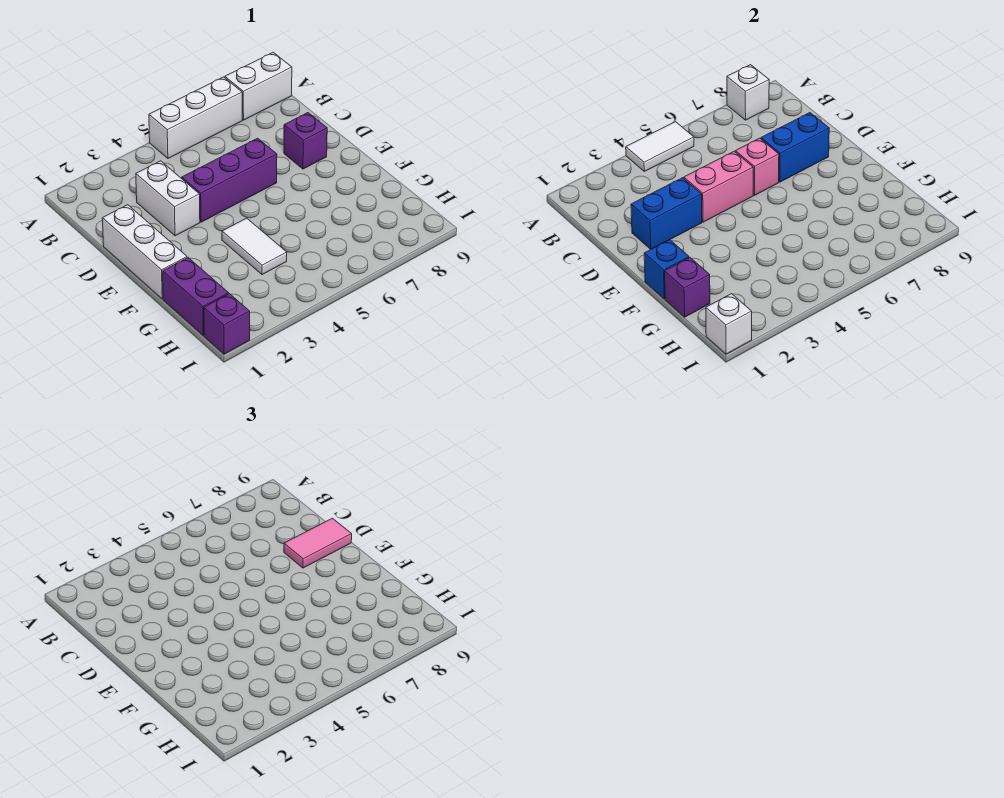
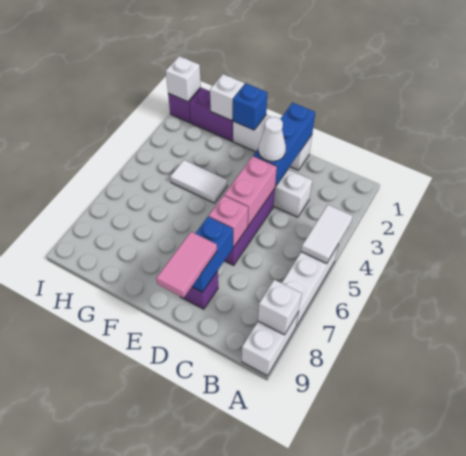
blue brick D2:D3 level 2 -> blue brick D1:D3 level 2
none -> white cone D3 level 3
purple brick G1 level 2 -> white brick G1 level 2

